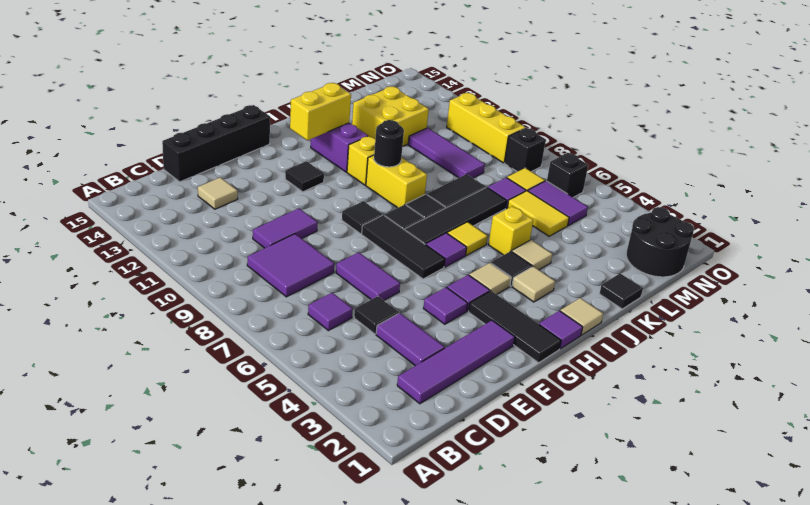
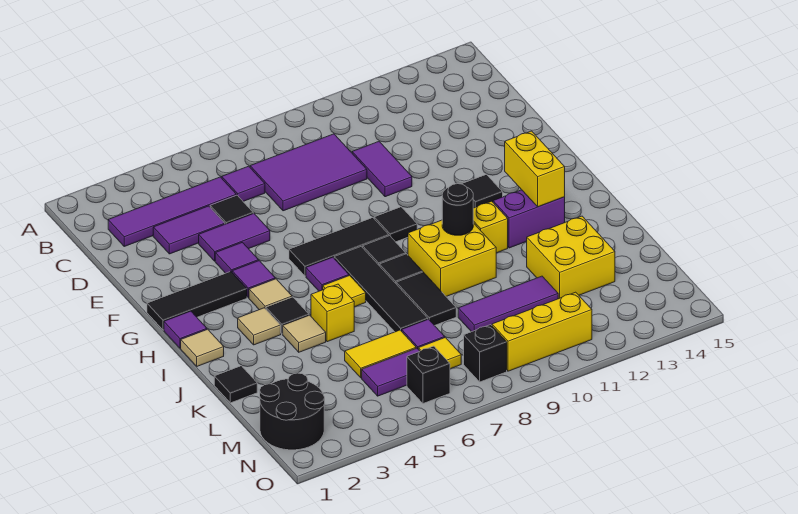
purple tile C2:F2 level 1 -> purple tile C2:C5 level 1
purple tile C8:D9 level 1 -> purple tile C7:D9 level 1
tan tile D13 level 1 -> none
black brick D15:G15 level 1 -> none
purple tile E6:E7 level 1 -> purple tile E4:E5 level 1
yellow brick I9:I10 level 1 -> yellow brick I9:J10 level 1

